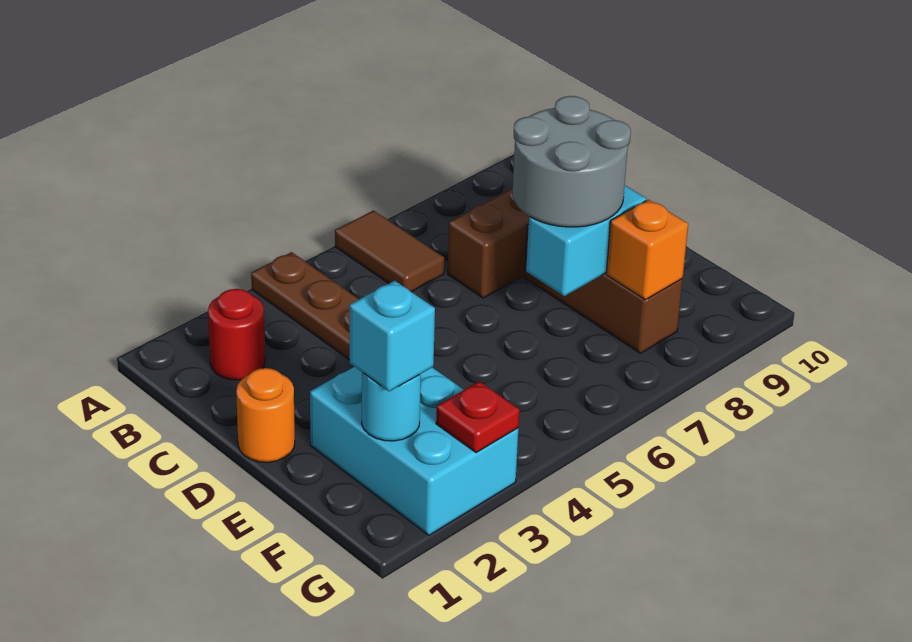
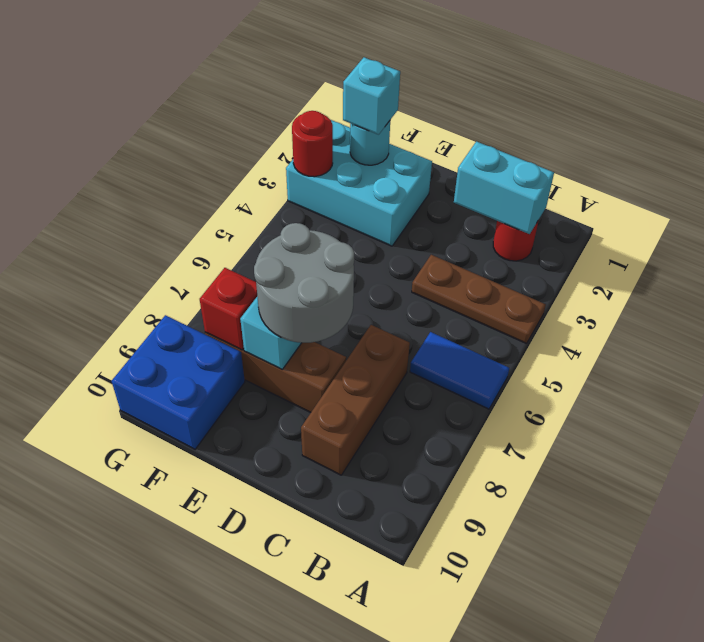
brown tile A6:B6 level 1 -> blue tile A6:B6 level 1
none -> cyan brick B2:C2 level 2
orange round brick D1 level 1 -> none
orange brick F8 level 2 -> red brick F8 level 2
none -> blue brick F9:G10 level 1
red plate G3 level 2 -> red round brick G3 level 2

